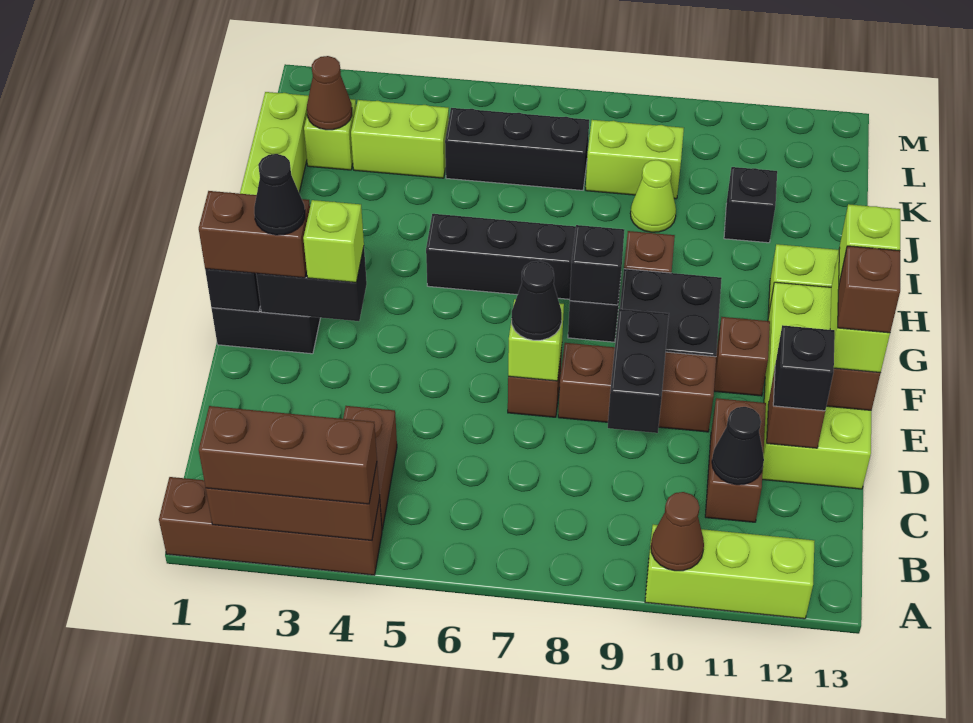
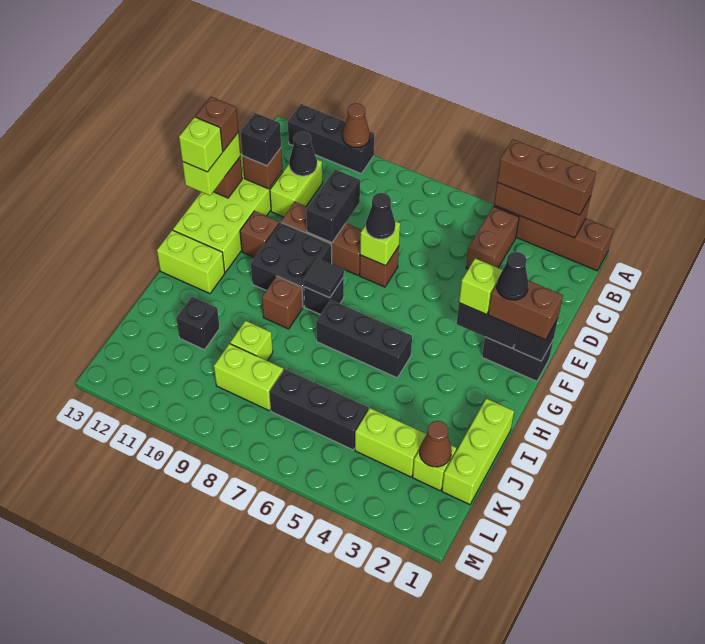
lime brick A10:A12 level 1 -> black brick A10:A12 level 1
brown brick C11:D11 level 1 -> lime brick C11:D11 level 1
black brick G8 level 2 -> black tile G8 level 2
lime cone J9 level 1 -> lime brick J9 level 1

